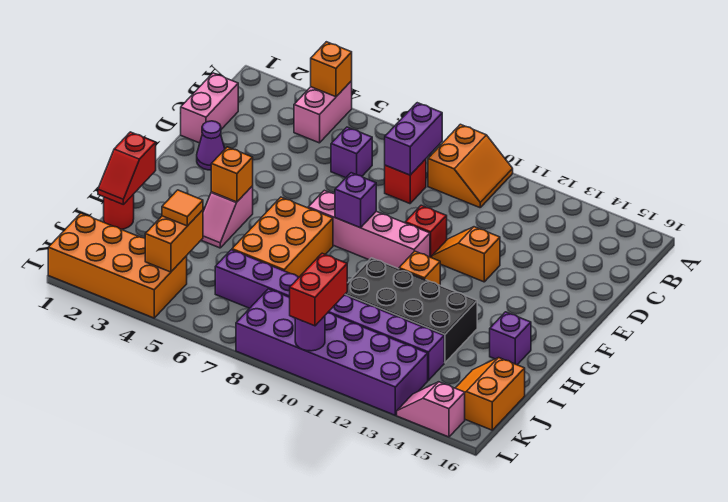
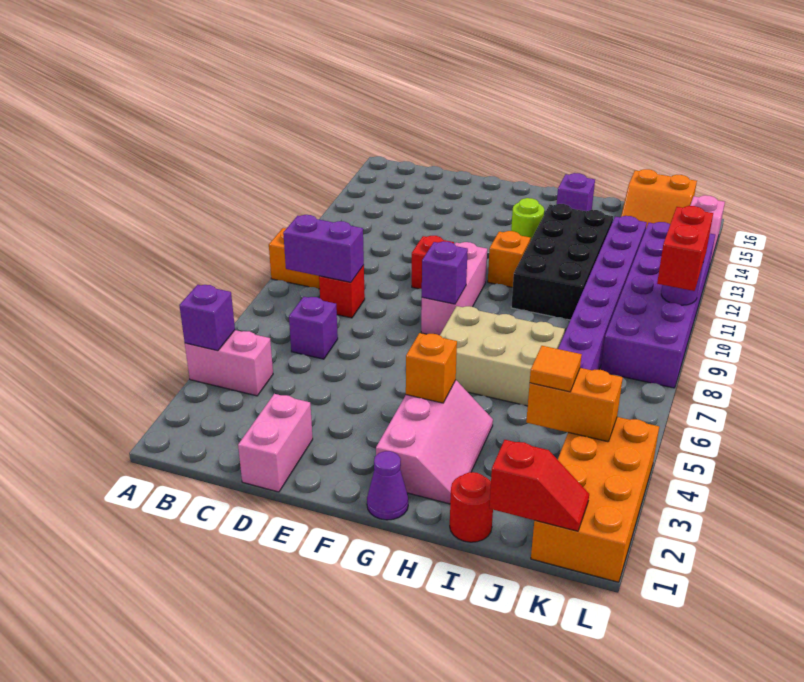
orange brick A4 level 2 -> purple brick A4 level 2
pink brick C1:D1 level 1 -> pink brick D1:D2 level 1
purple cone E2 level 1 -> purple cone G1 level 1
orange slope E11:E12 level 1 top 12 -> none
pink brick F7:F10 level 1 -> pink brick F8:F10 level 1
pink slope G4:H4 level 1 top G -> pink slope G2:H4 level 1 top G
orange brick G6:I7 level 1 -> tan brick G6:I7 level 1
none -> lime round brick G13 level 1
red slope H1:I1 level 2 top H -> red slope J1:K1 level 2 top J
red brick K10:L10 level 3 -> red brick L9:L10 level 3

